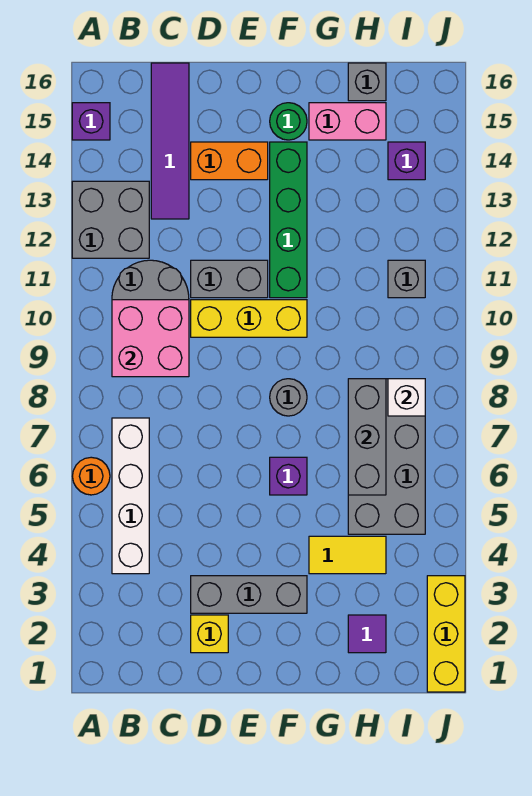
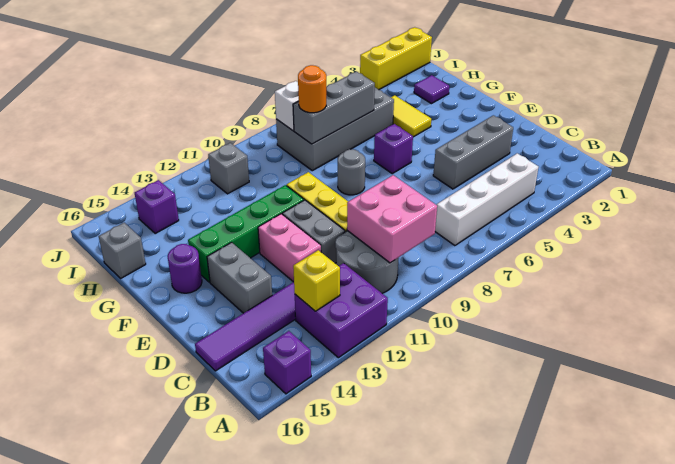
orange round brick A6 level 1 -> orange round brick H8 level 3
grey brick A12:B13 level 1 -> purple brick A12:B13 level 1
yellow brick D2 level 1 -> yellow brick B13 level 2
grey brick D3:F3 level 1 -> grey brick D3:D5 level 1
orange brick D14:E14 level 1 -> grey brick D14:E14 level 1
green round brick F15 level 1 -> purple round brick F15 level 1
pink brick G15:H15 level 1 -> pink brick D12:E12 level 1

